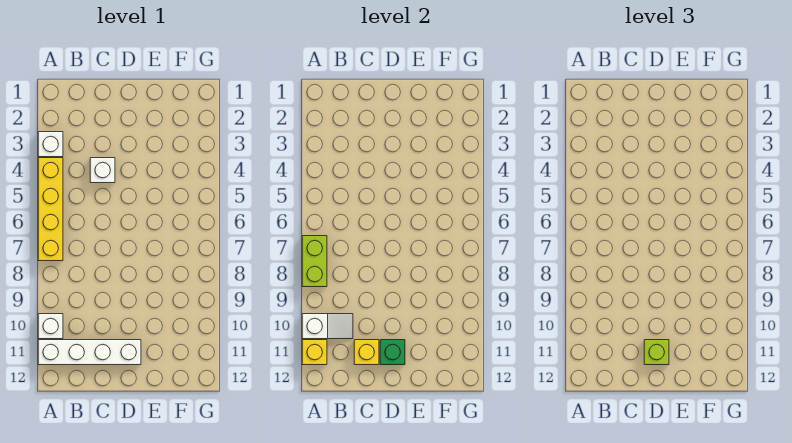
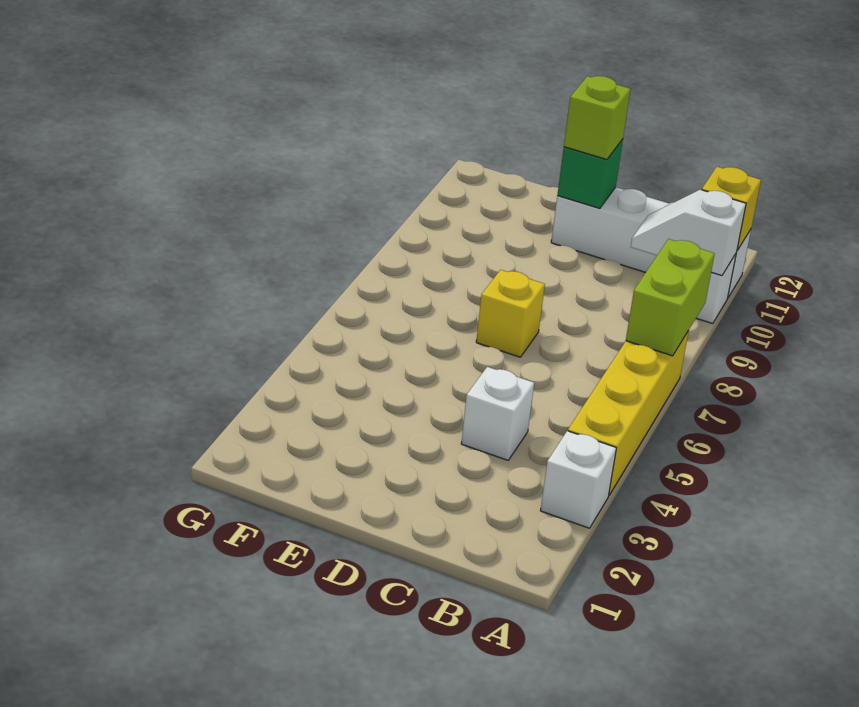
yellow brick C11 level 2 -> yellow brick D7 level 1

